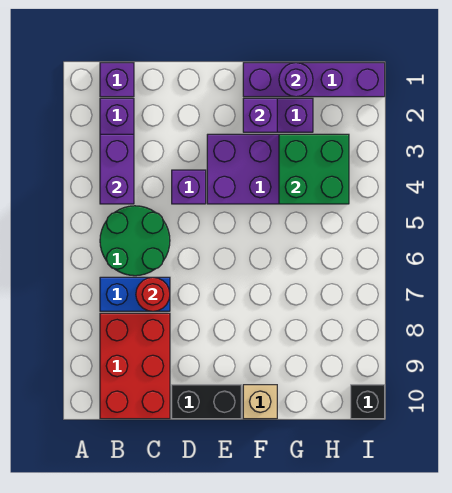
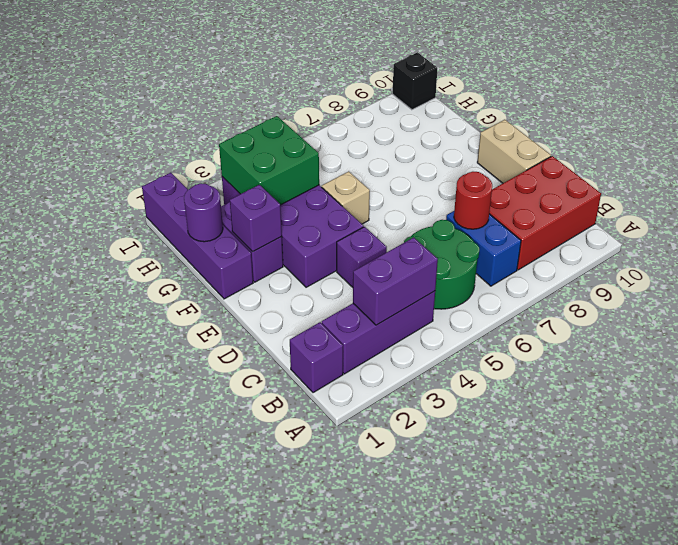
black brick D10:E10 level 1 -> tan brick D10:E10 level 1
tan brick F10 level 1 -> tan brick F5 level 1

